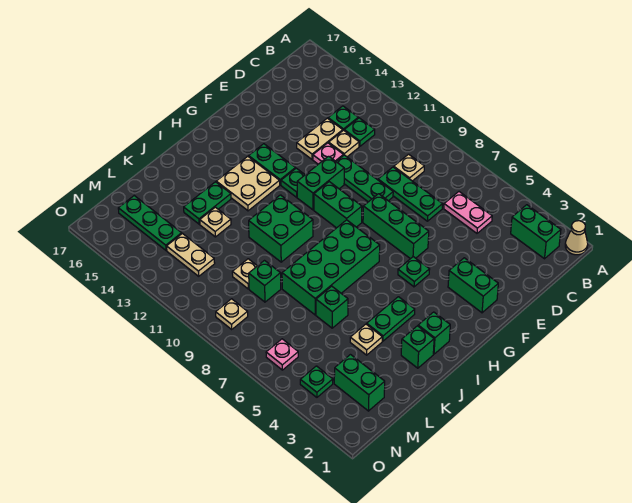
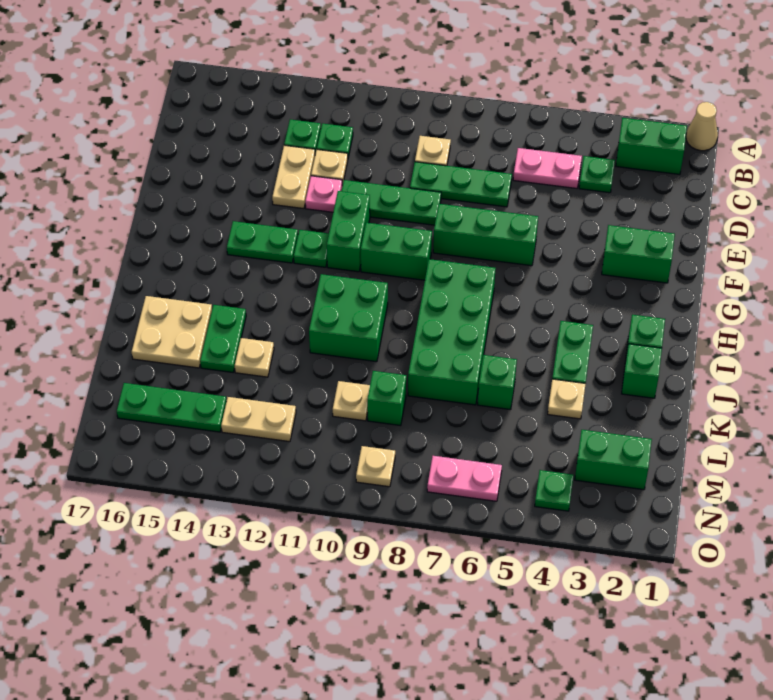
green plate G5 level 1 -> green plate C4 level 1
tan plate H13:I14 level 1 -> tan plate J15:K16 level 1
pink plate N6 level 1 -> pink plate N6:N7 level 1

